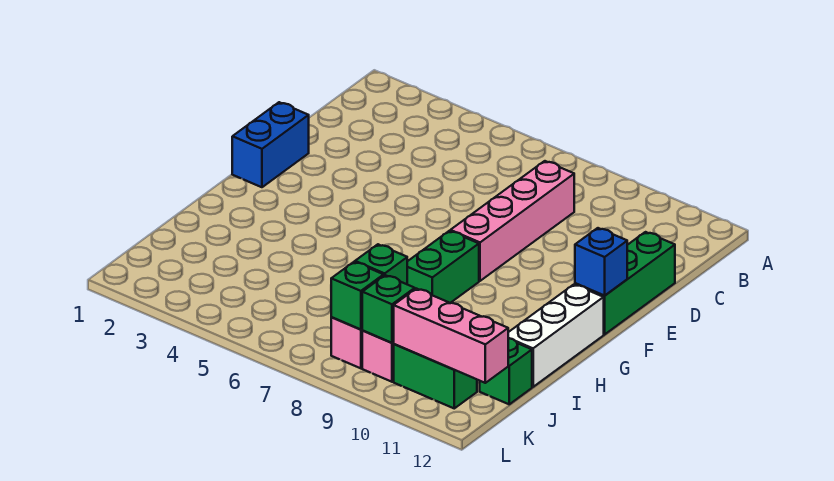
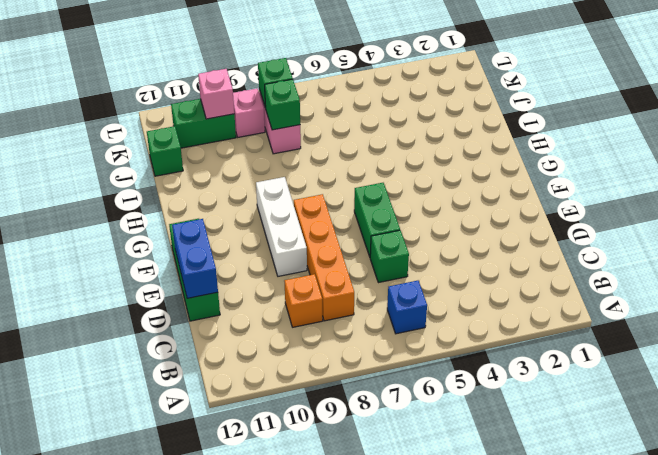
pink brick C8:F8 level 1 -> orange brick C8:F8 level 1
none -> orange brick C9 level 1
blue brick E1:F1 level 1 -> blue brick D12:E12 level 2
blue brick F12 level 2 -> blue brick B6 level 1
green brick G8:H8 level 1 -> green brick E6:F6 level 1
white brick G12:I12 level 1 -> white brick E9:G9 level 1
green brick K9 level 2 -> green brick D6 level 1
pink brick K10:K12 level 2 -> pink brick K10 level 2

